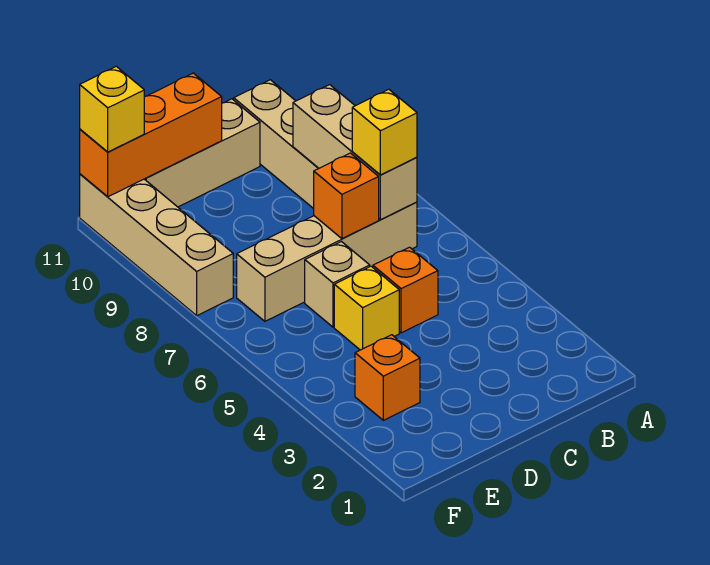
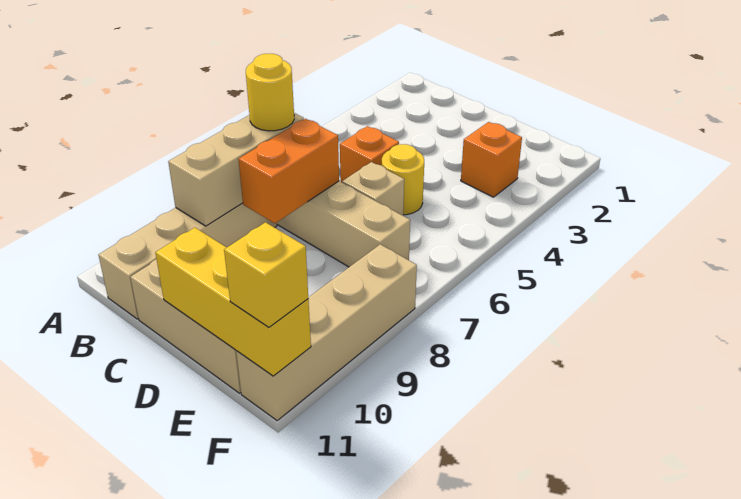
yellow brick B7 level 3 -> yellow round brick B7 level 3
orange brick C7 level 2 -> orange brick C7:C8 level 2
yellow brick D5 level 1 -> yellow round brick D5 level 1
orange brick D11:F11 level 2 -> yellow brick D11:F11 level 2

